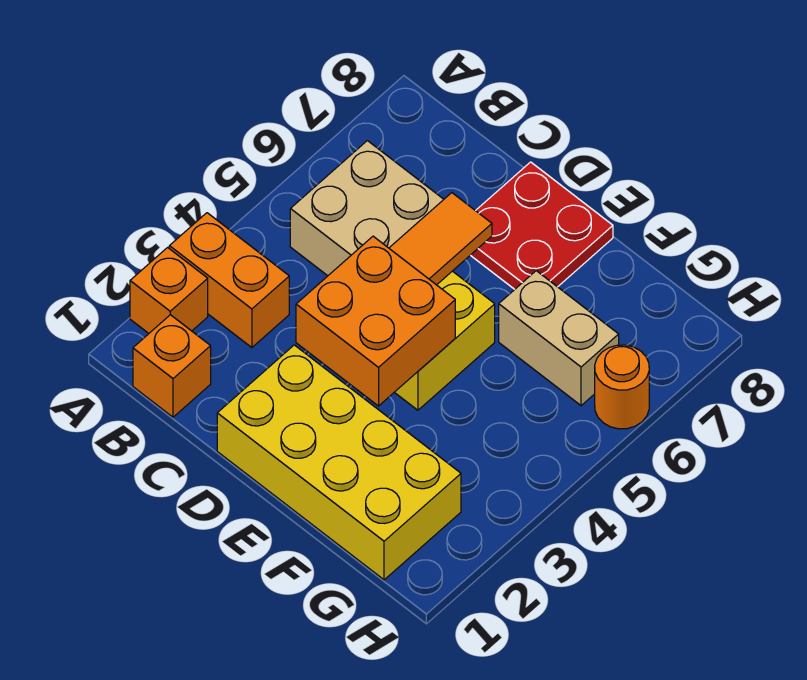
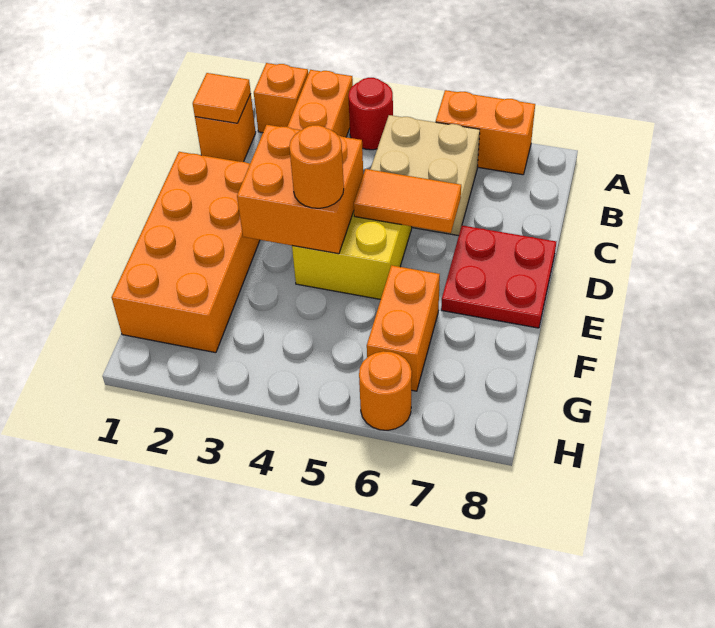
none -> red round brick A4 level 1
none -> orange brick A6:A7 level 1
none -> orange tile B1 level 2
yellow brick D1:G2 level 1 -> orange brick D1:G2 level 1
none -> orange round brick E4 level 3
tan brick F6:G6 level 1 -> orange brick F6:G6 level 1

